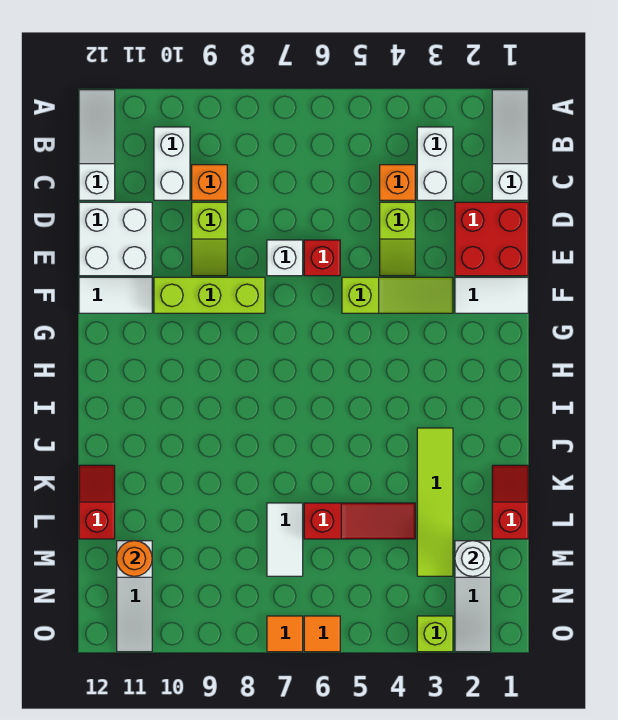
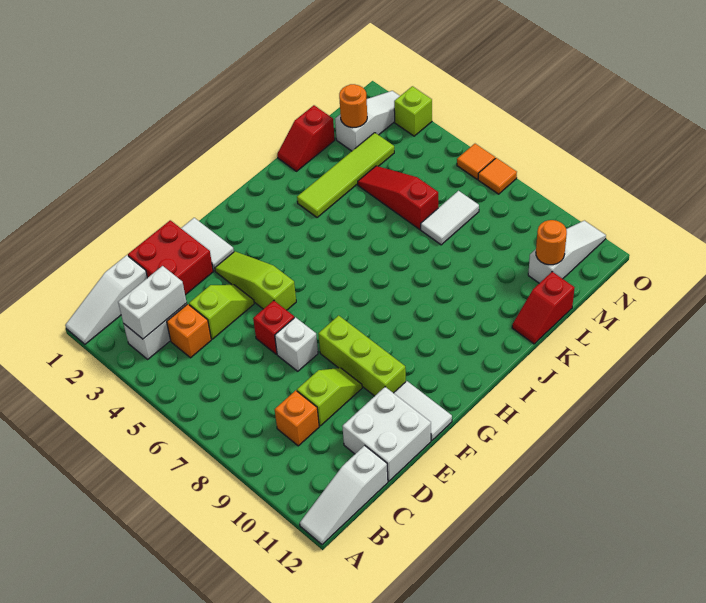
white brick B10:C10 level 1 -> white brick B3:C3 level 2
white round brick M2 level 2 -> orange round brick M2 level 2

